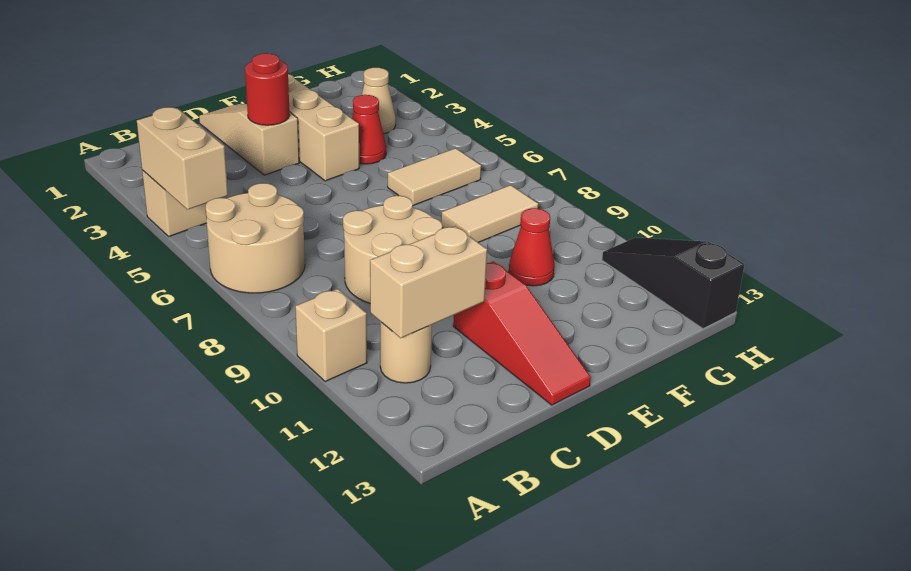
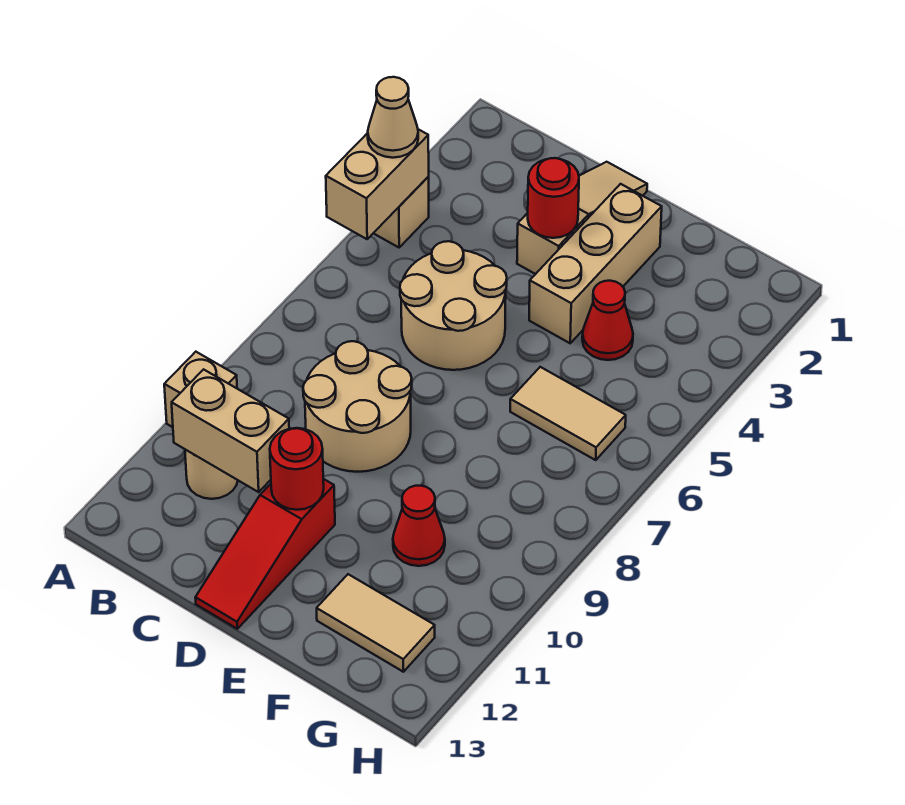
tan round brick A6:B7 level 1 -> tan round brick C5:D6 level 1
none -> red round brick D11 level 2
tan tile F8:G8 level 1 -> tan tile F12:G12 level 1
tan cone G3 level 1 -> tan cone A4 level 3
black slope H11:H13 level 1 top 13 -> none

